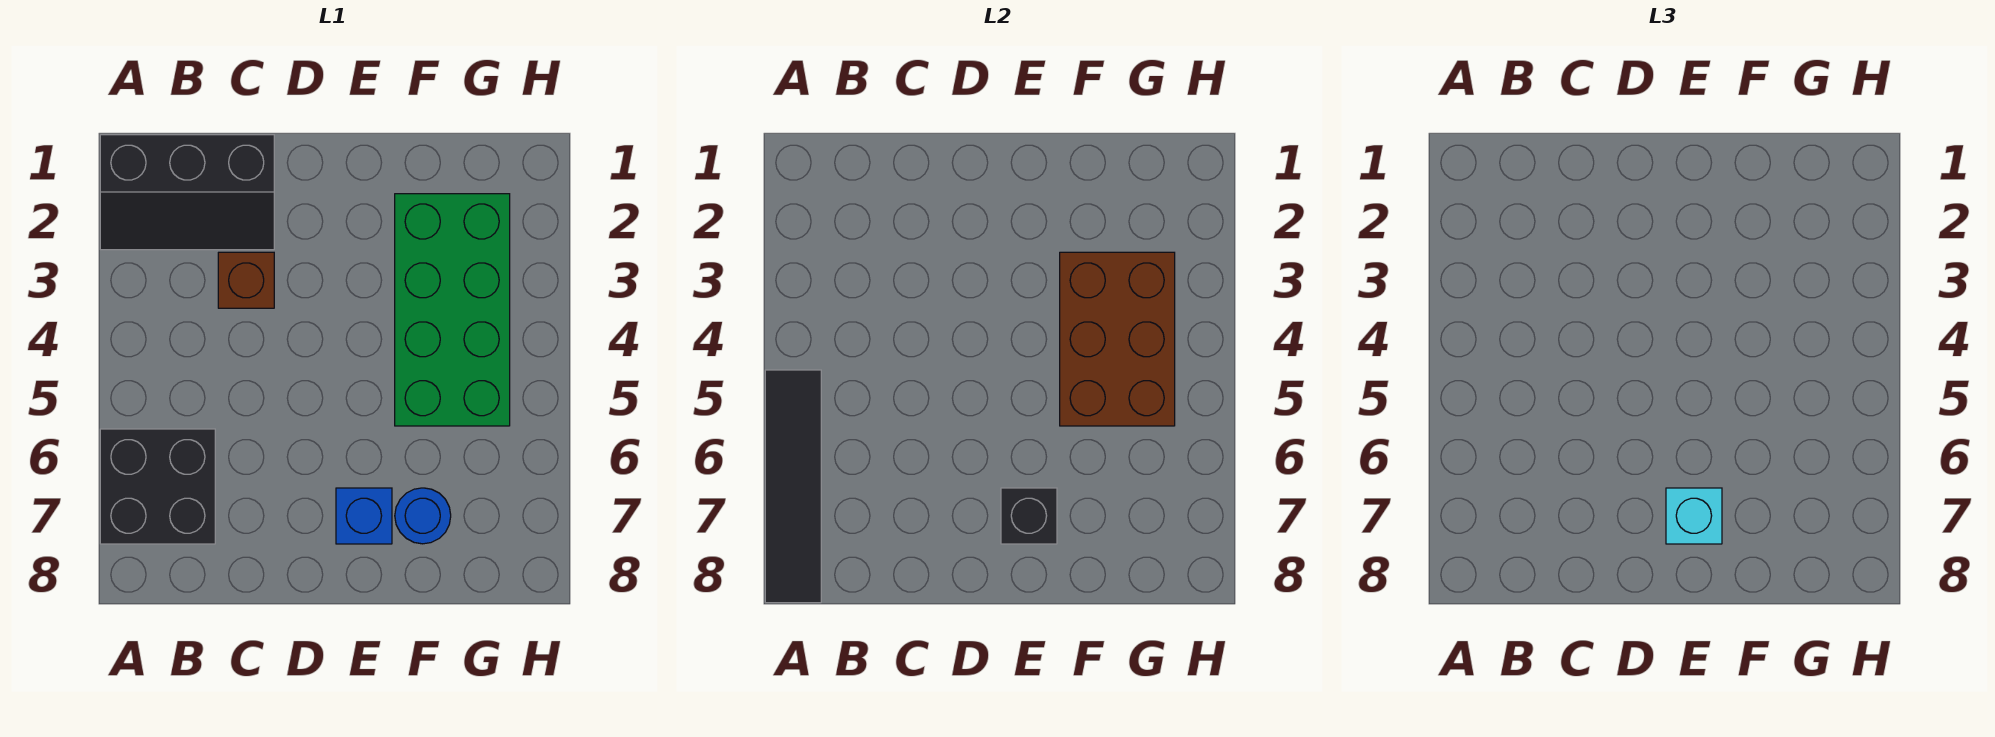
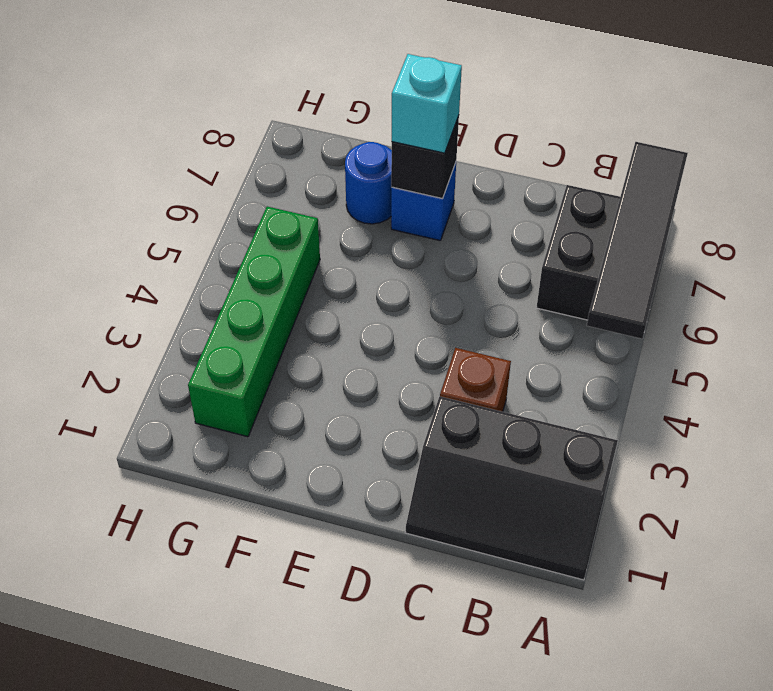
black slope A1:C2 level 1 top 1 -> black slope A1:C2 level 1 top 2
green brick F2:G5 level 1 -> green brick G2:G5 level 1
brown brick F3:G5 level 2 -> none

